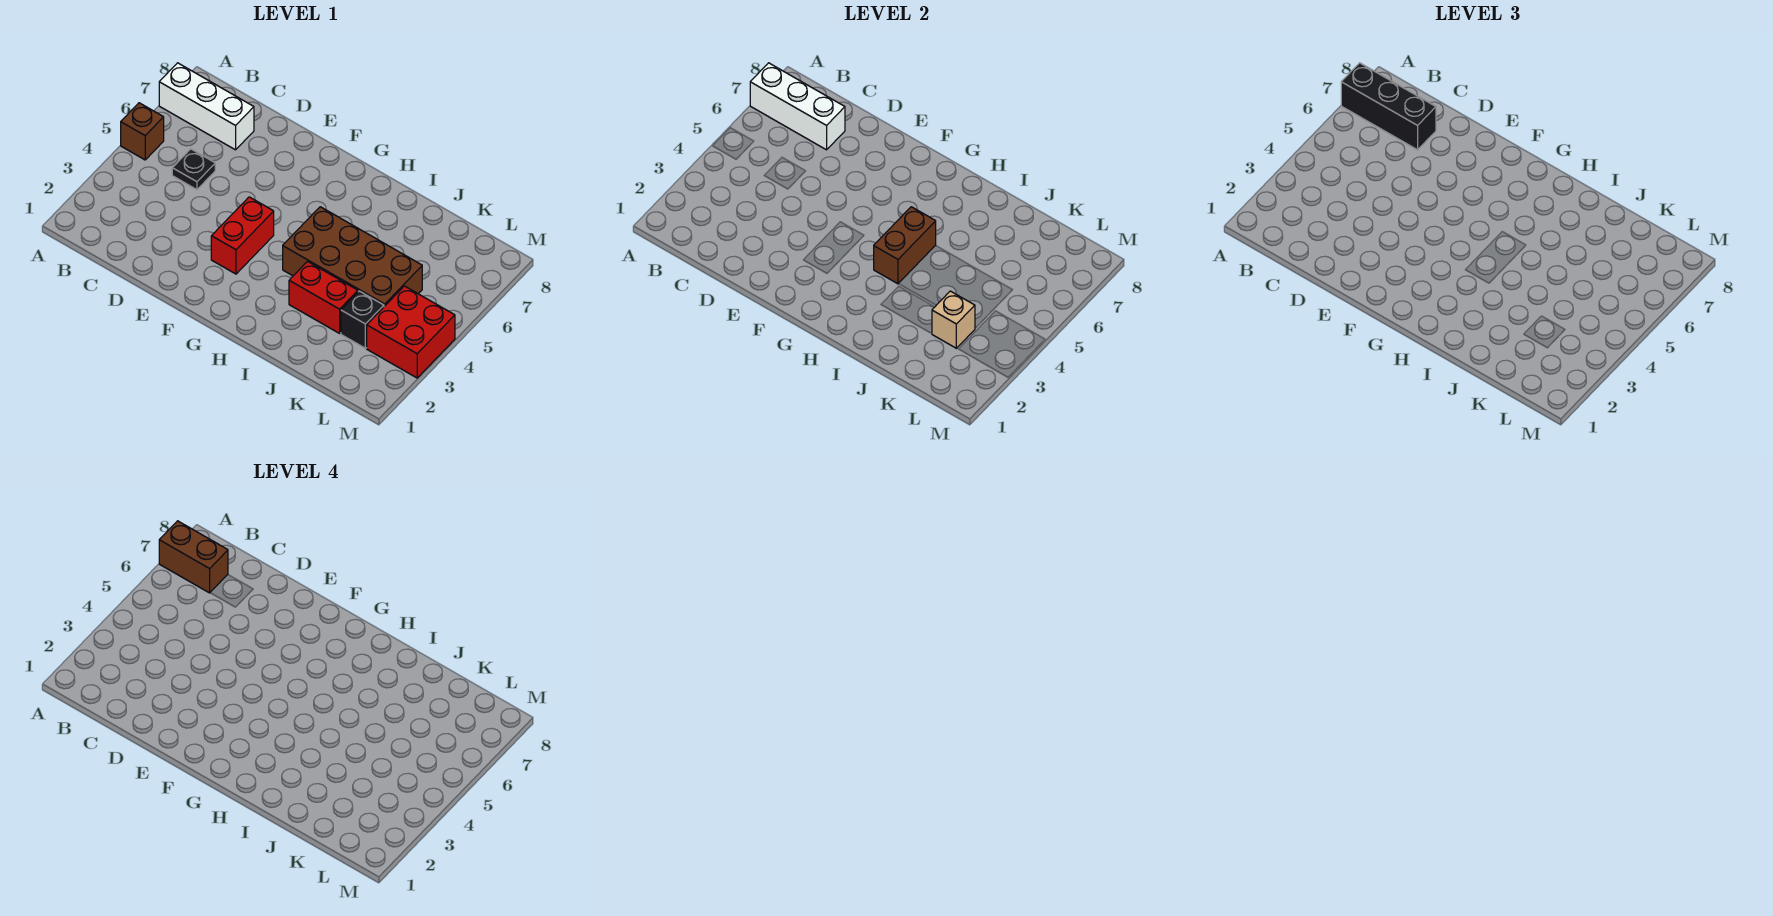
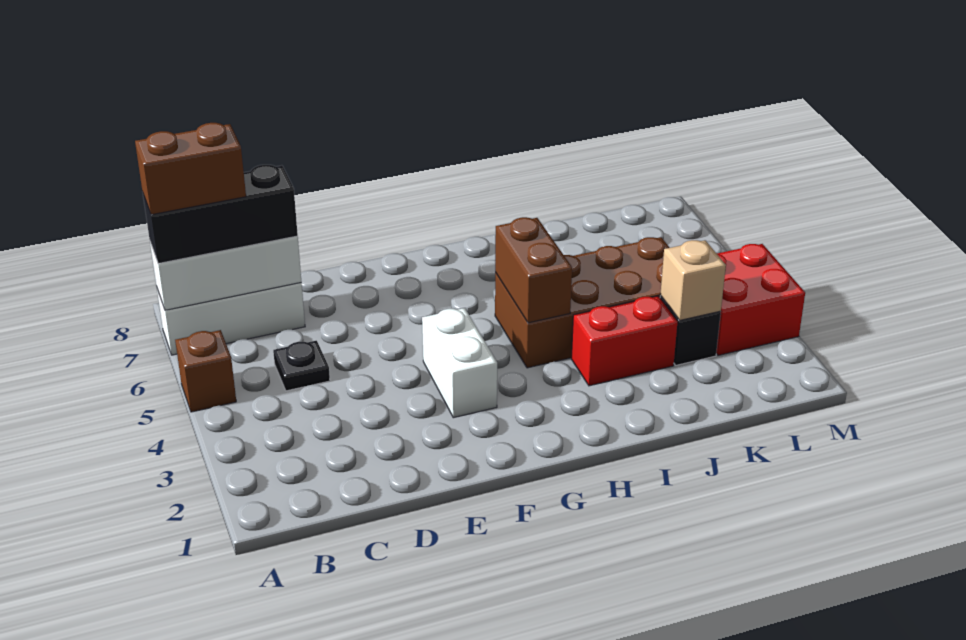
red brick F3:F4 level 1 -> white brick F3:F4 level 1

